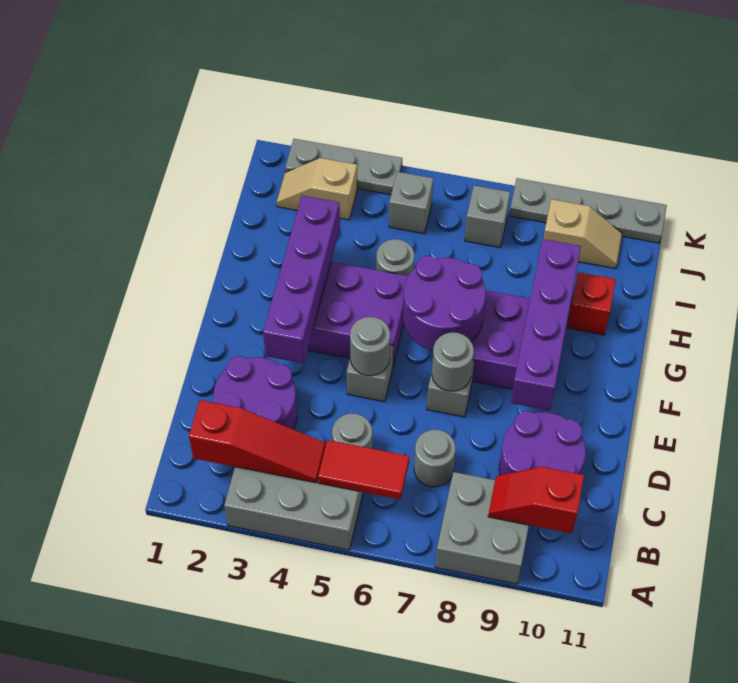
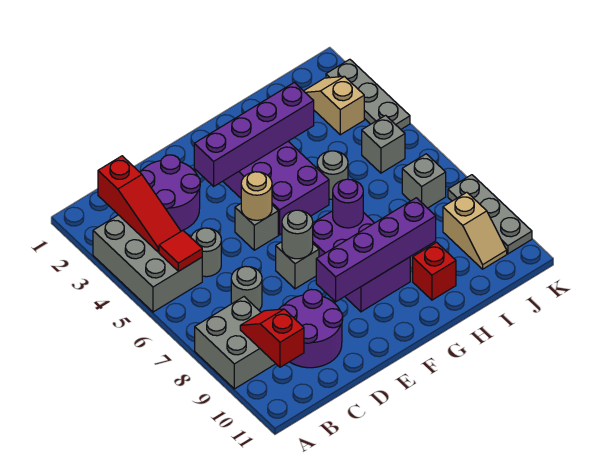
red tile B5:B6 level 2 -> red tile B5 level 2
grey round brick E5 level 2 -> tan round brick E5 level 2
purple round brick F6:G7 level 2 -> purple round brick G7 level 2
grey plate K8:K11 level 1 -> grey plate K8:K10 level 1

